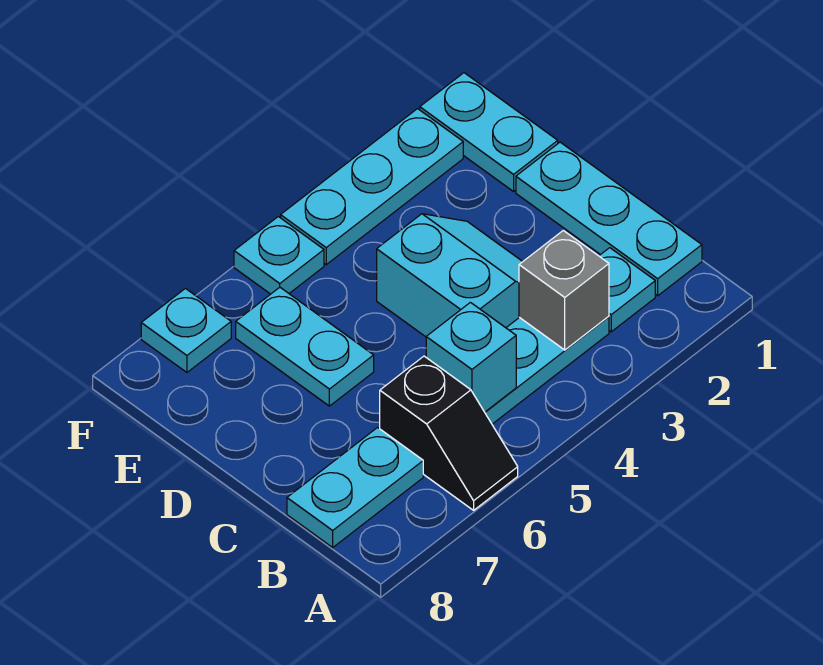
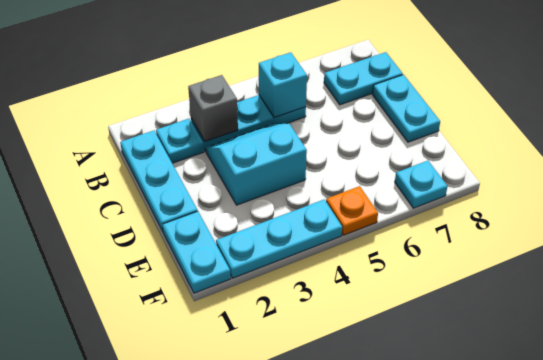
black slope A6:B6 level 1 top B -> none
cyan slope C3:D4 level 1 top 4 -> cyan slope C3:D4 level 1 top D
cyan plate D6:E6 level 1 -> cyan plate C8:D8 level 1
cyan plate F5 level 1 -> orange plate F5 level 1

